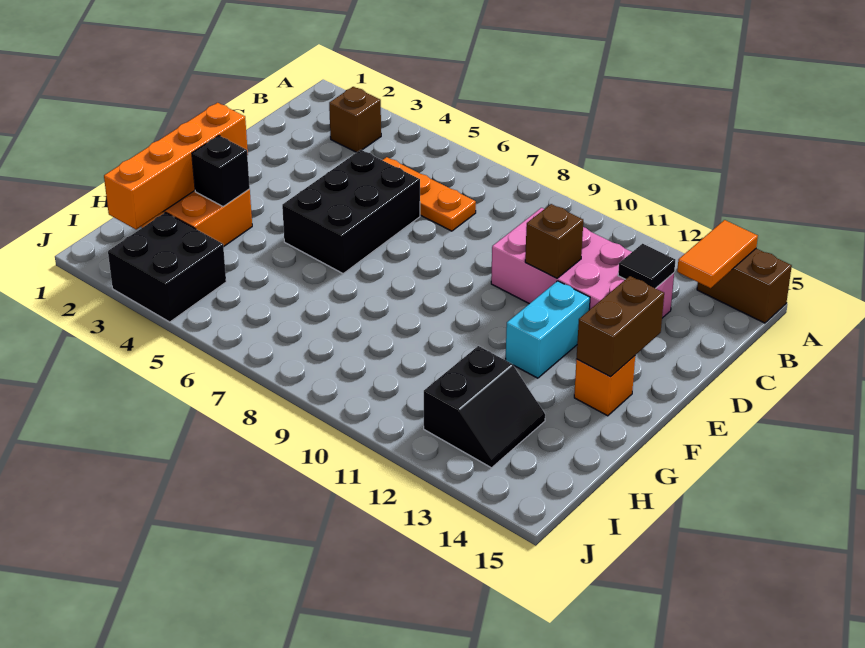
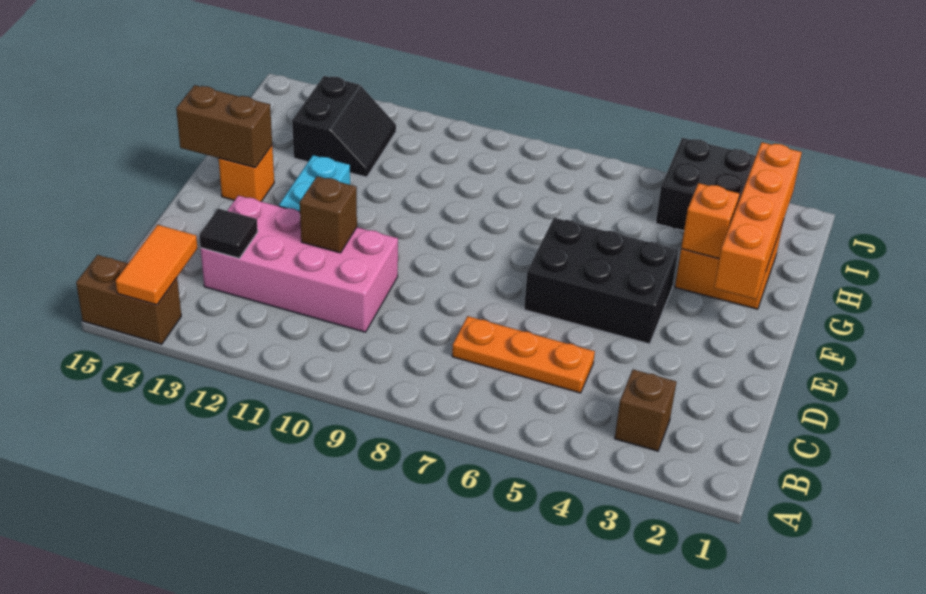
black brick D5:F6 level 1 -> black brick E4:F6 level 1
brown brick E14:F14 level 2 -> brown brick F14:F15 level 2
black brick G3 level 2 -> orange brick G3 level 2
black slope H12:I13 level 1 top 12 -> black slope H12:I13 level 1 top 13

